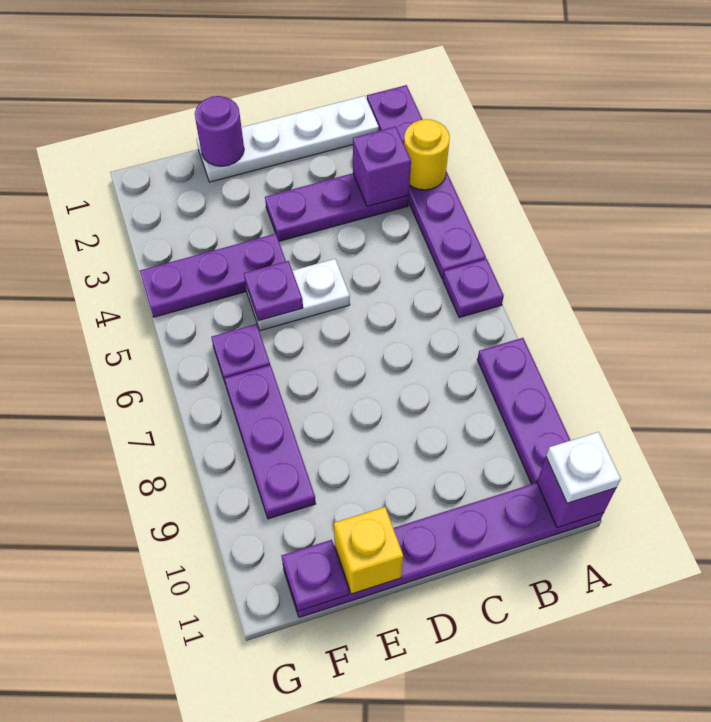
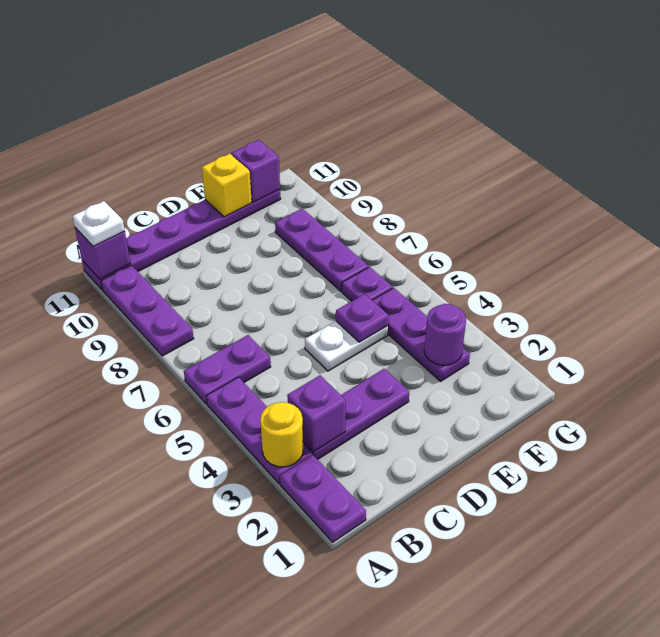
purple plate A6 level 1 -> purple plate A6:B6 level 1
white plate B1:E1 level 1 -> none
purple round brick E1 level 2 -> purple round brick F3 level 2
purple plate E4:G4 level 1 -> purple plate F3:F5 level 1
purple plate F11 level 2 -> purple brick F11 level 2

